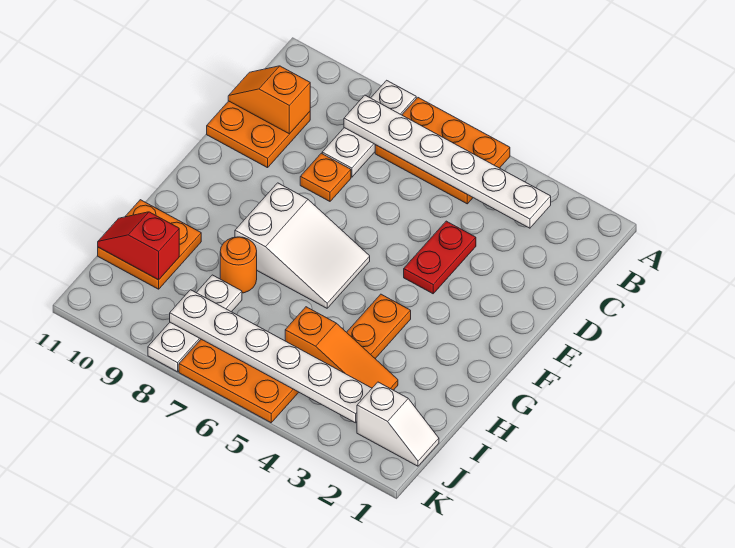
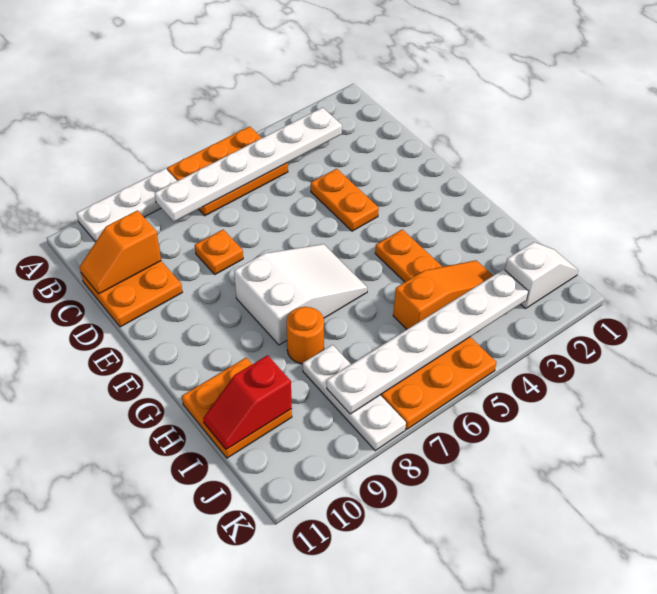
white plate A8:C8 level 1 -> white plate A8:A10 level 1
red plate D4:E4 level 1 -> orange plate D4:E4 level 1

